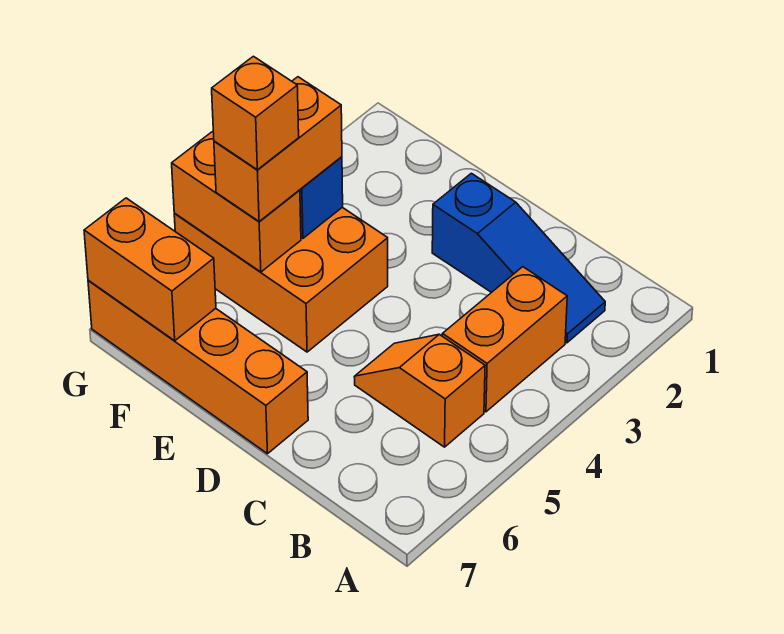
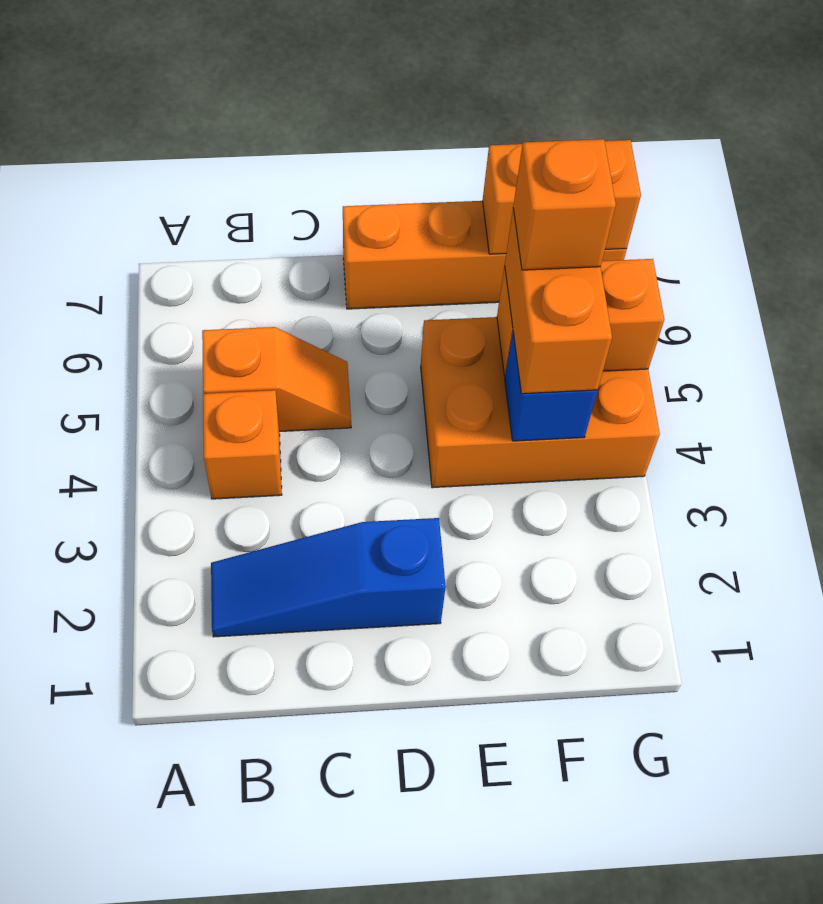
orange brick B3:B4 level 1 -> orange brick B4 level 1

